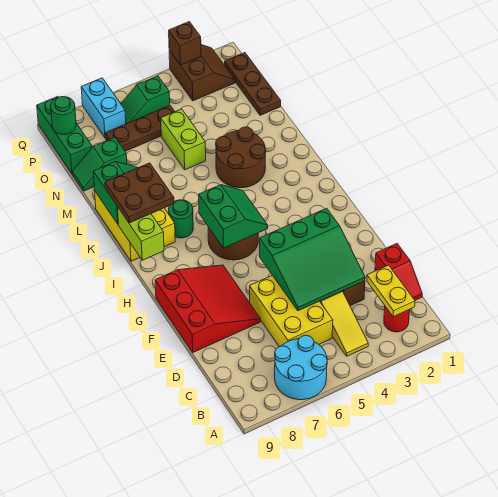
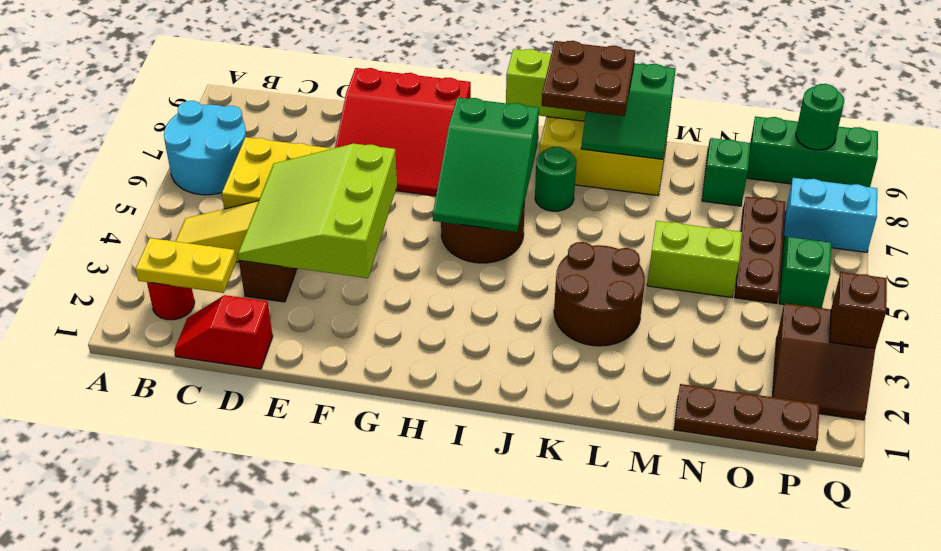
green slope D3:F5 level 2 top F -> lime slope D3:F5 level 2 top F
green slope H5:I6 level 2 top 6 -> green slope H5:I7 level 2 top 7

